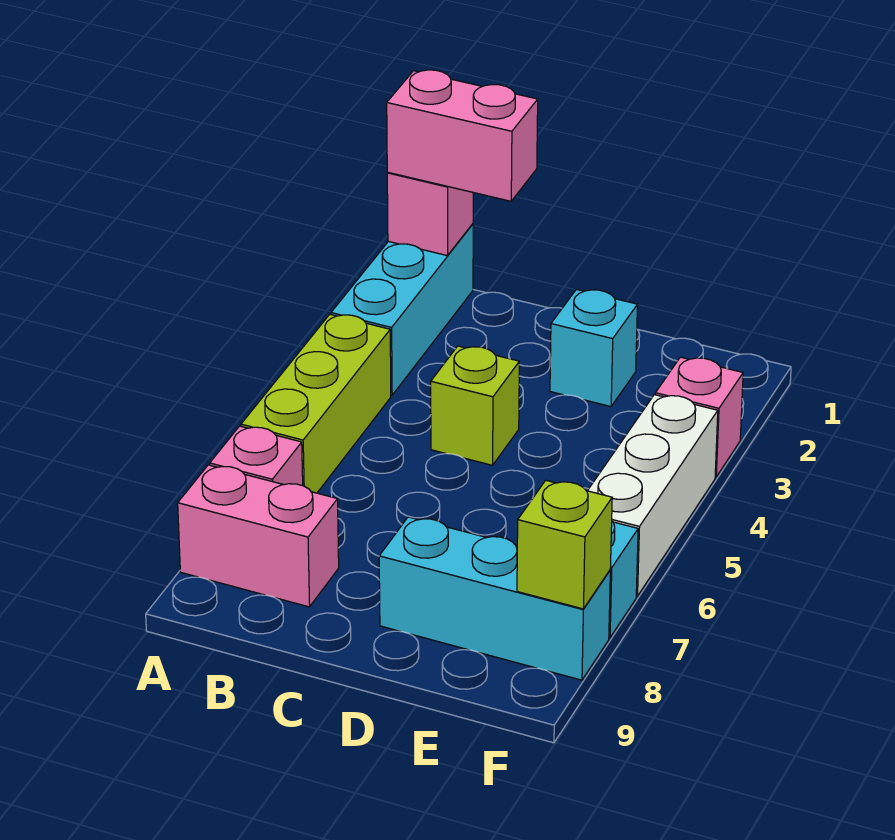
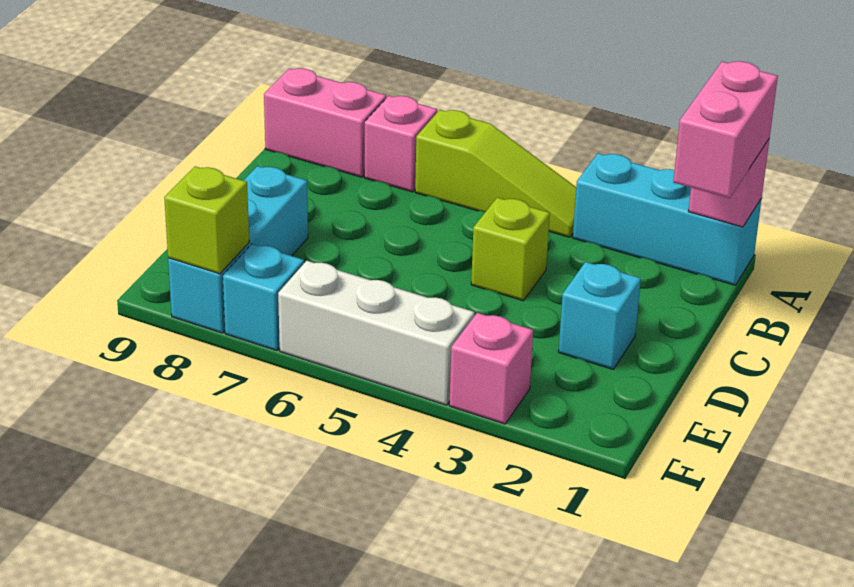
lime brick A4:A6 level 1 -> lime slope A4:A6 level 1 top 6
pink brick A8:B8 level 1 -> pink brick A8:A9 level 1

